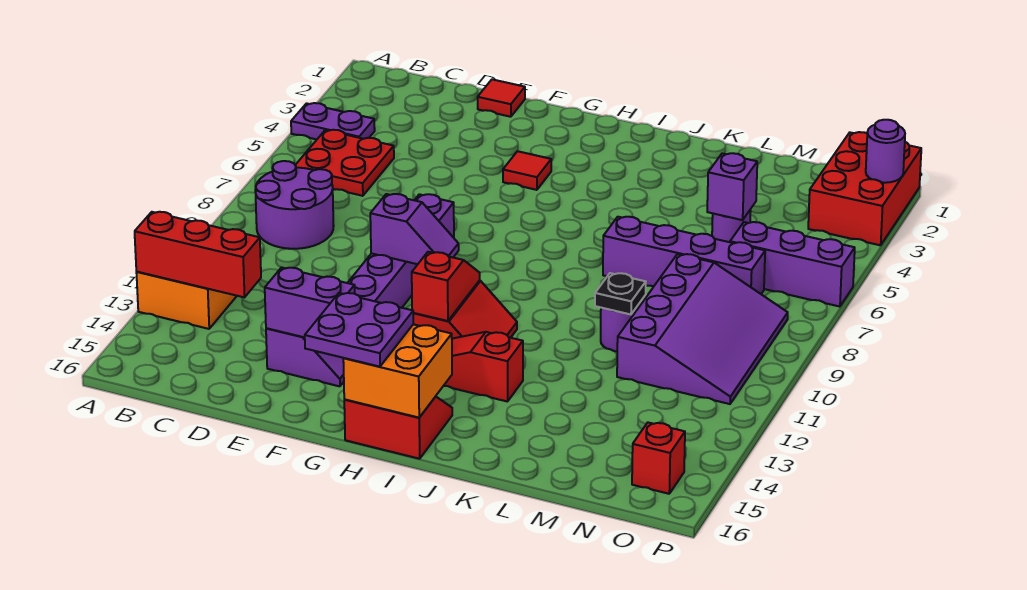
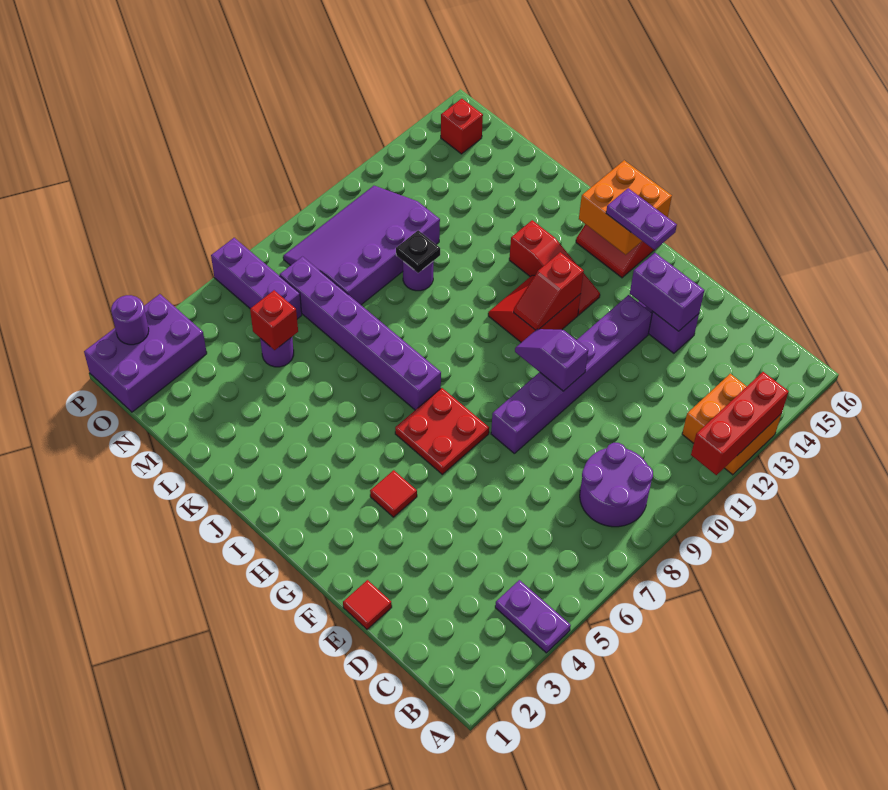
red brick A13:C13 level 2 -> red brick A11:A13 level 2
red plate B5:C6 level 1 -> red plate G6:H7 level 1
purple plate G15:H16 level 3 -> purple plate G15:H15 level 3
purple brick K7:N7 level 1 -> purple brick I7:N7 level 1
purple brick M5 level 2 -> red brick M5 level 2
red brick O1:P3 level 1 -> purple brick O1:P3 level 1

